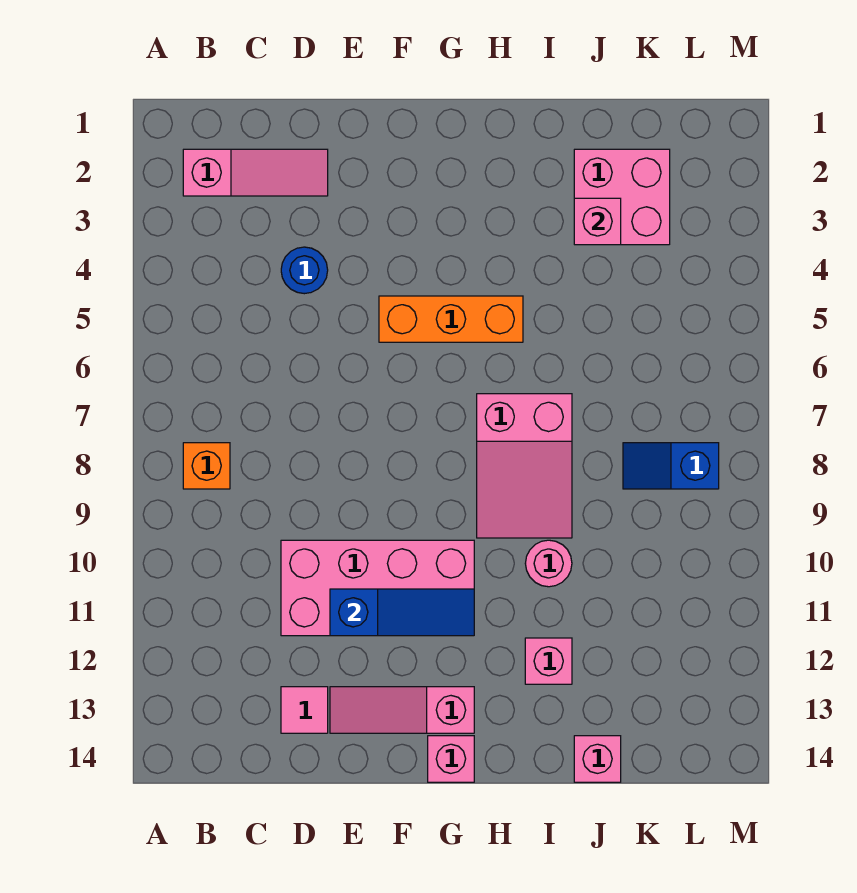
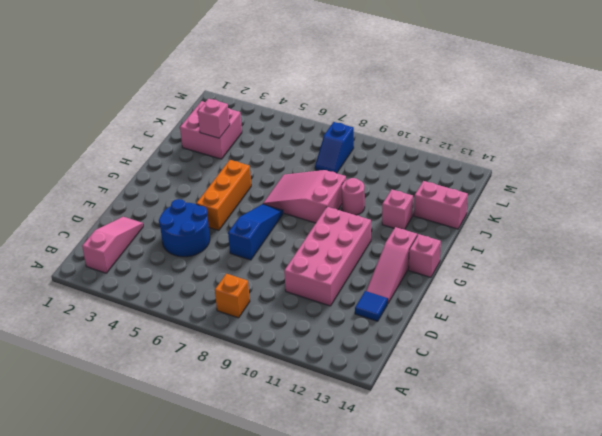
blue round brick D4 level 1 -> blue round brick D4:E5 level 1
pink tile D13 level 1 -> blue tile D13 level 1
blue slope E11:G11 level 2 top E -> blue slope E7:G7 level 1 top E
pink slope H7:I9 level 1 top 7 -> pink slope H7:I9 level 1 top 9
pink brick J14 level 1 -> pink brick J13:J14 level 1

